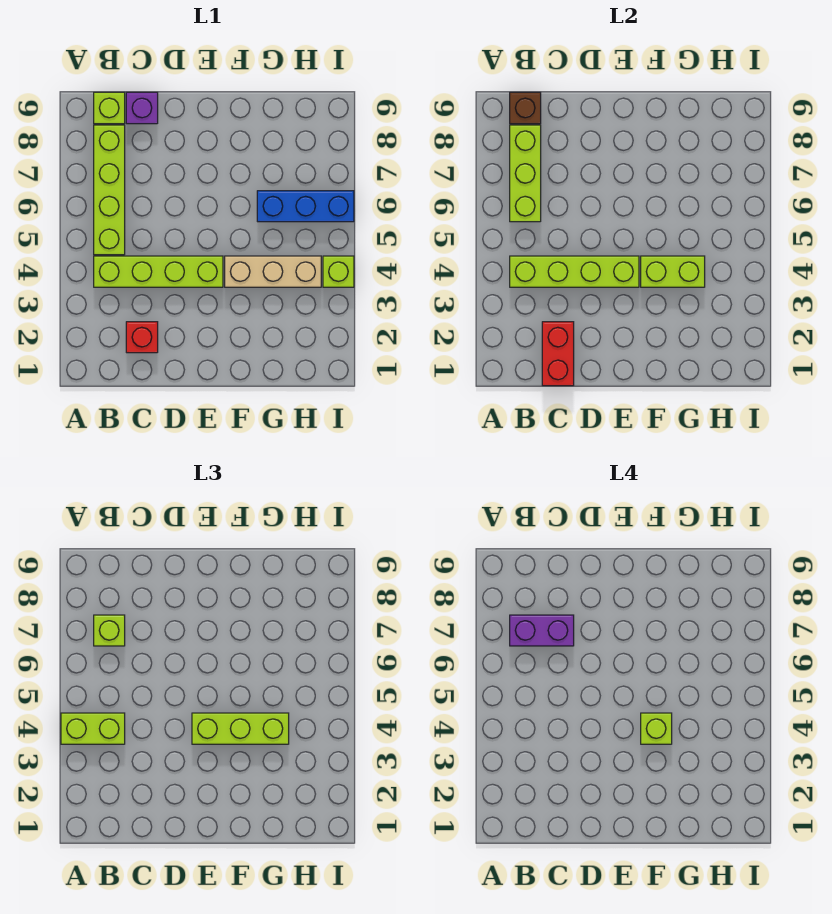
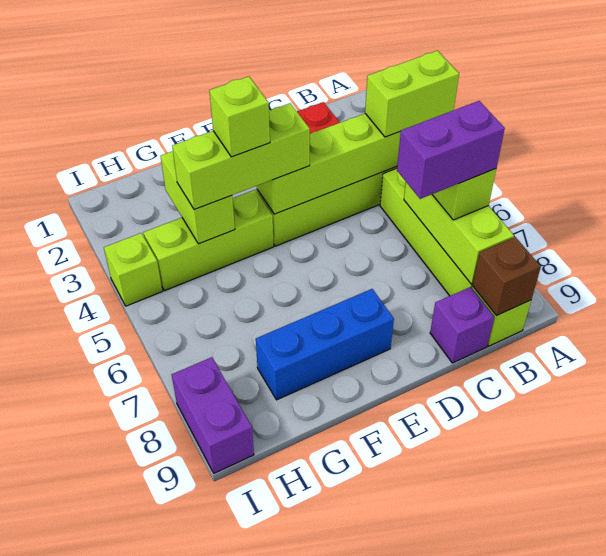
red brick C1:C2 level 2 -> none
tan brick F4:H4 level 1 -> lime brick F4:H4 level 1
lime brick F4:G4 level 2 -> lime brick G3:G4 level 2
blue brick G6:I6 level 1 -> blue brick E8:G8 level 1
none -> purple brick I8:I9 level 1

